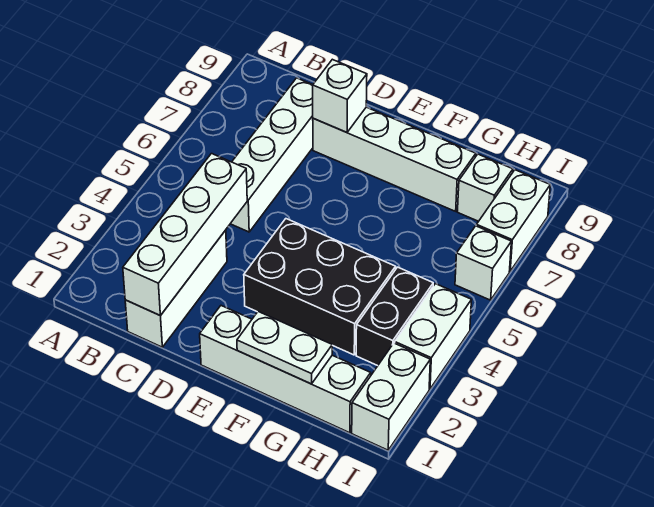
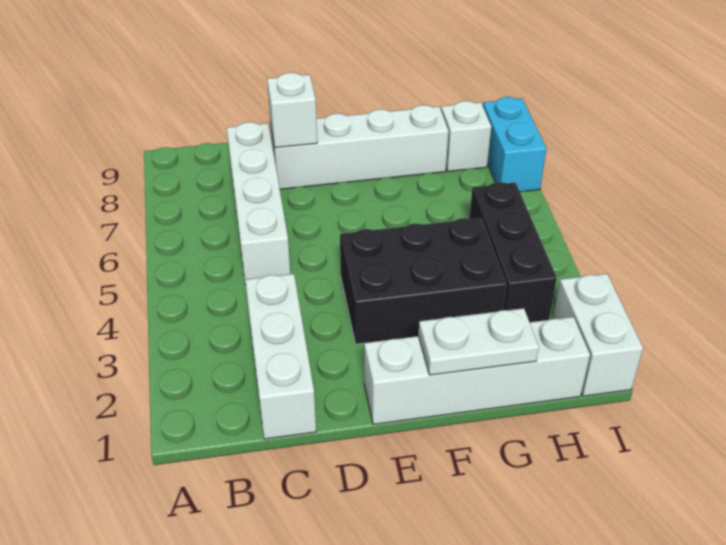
white brick C1:C4 level 2 -> none
black brick H3:H4 level 1 -> black brick H3:H5 level 1
white brick I3:I4 level 1 -> none
white brick I6 level 1 -> none
white brick I7:I8 level 1 -> cyan brick I7:I8 level 1

